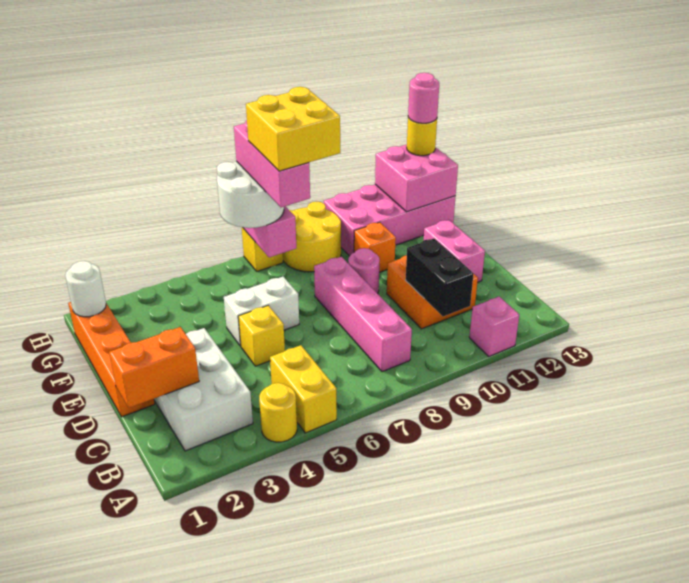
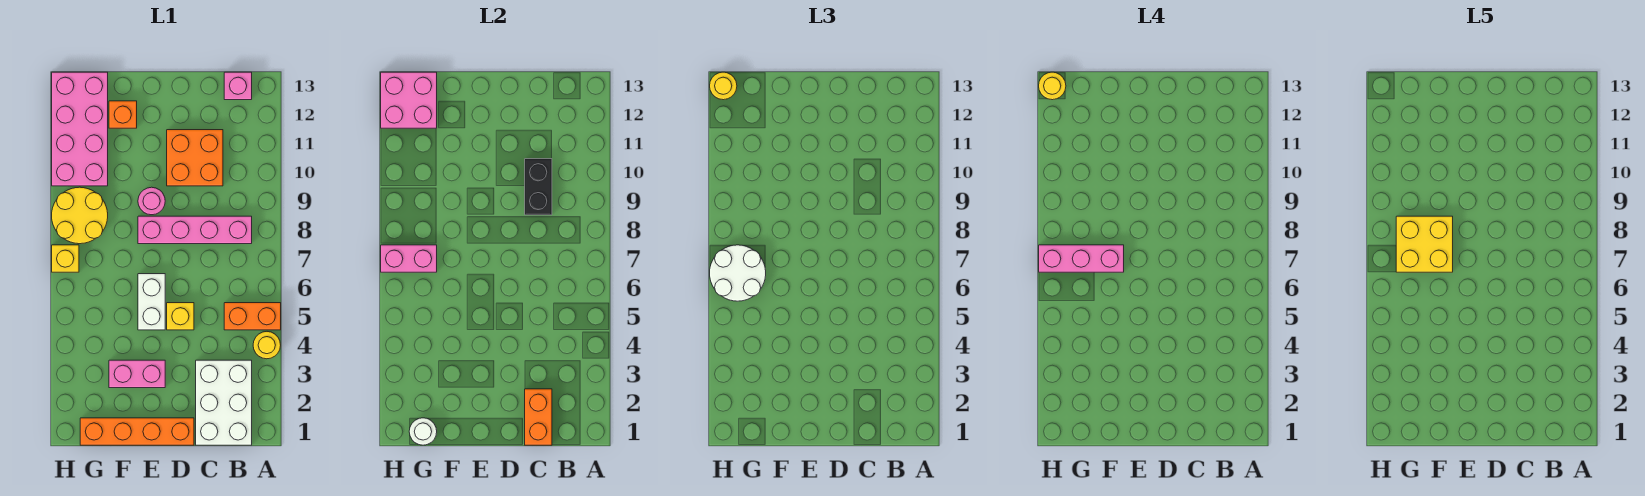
yellow brick A5:B5 level 1 -> orange brick A5:B5 level 1
pink brick A11 level 1 -> pink brick B13 level 1
white brick B2:D3 level 1 -> white brick B1:C3 level 1
black brick B10:C10 level 2 -> black brick C9:C10 level 2
pink brick D12:E12 level 1 -> pink brick E3:F3 level 1
orange brick F10 level 1 -> orange brick F12 level 1
pink round brick H13 level 4 -> yellow round brick H13 level 4

